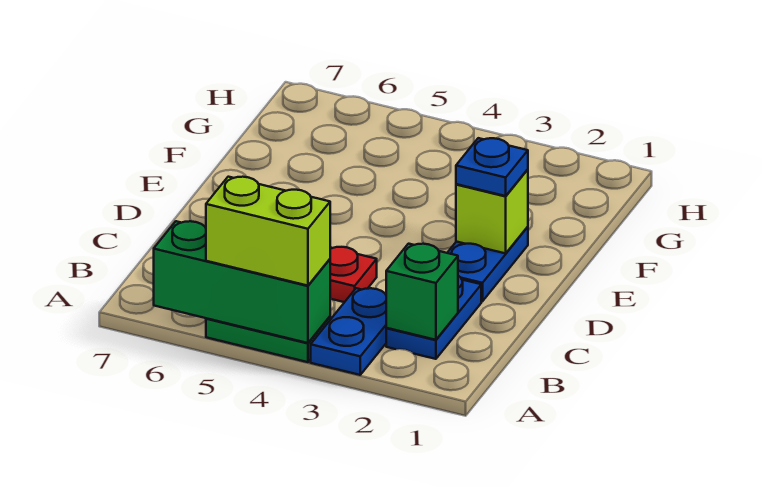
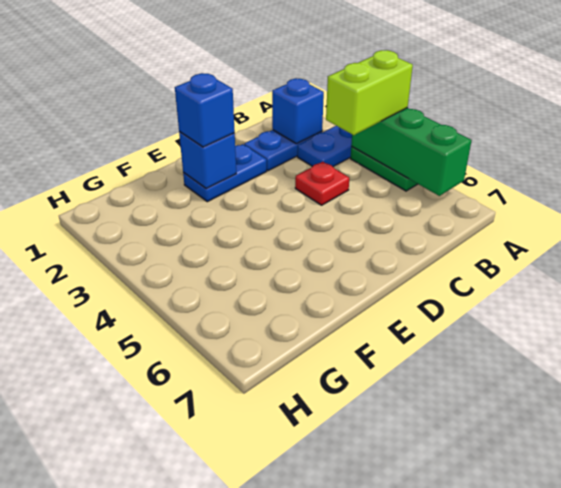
lime brick A4:A5 level 3 -> lime brick A4:B4 level 3
green brick B2 level 2 -> blue brick B2 level 2
lime brick E2 level 2 -> blue brick E2 level 2
blue plate E2 level 3 -> blue brick E2 level 3

